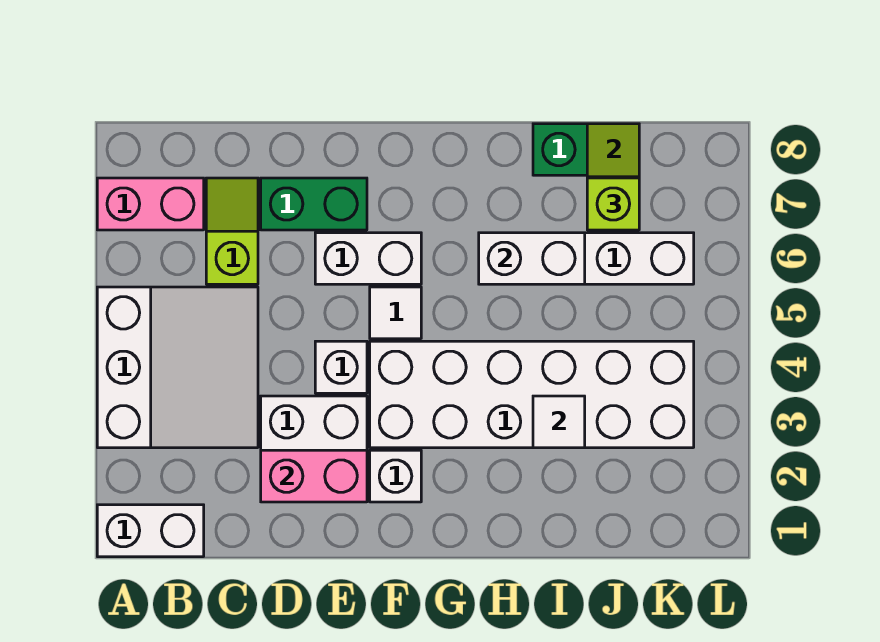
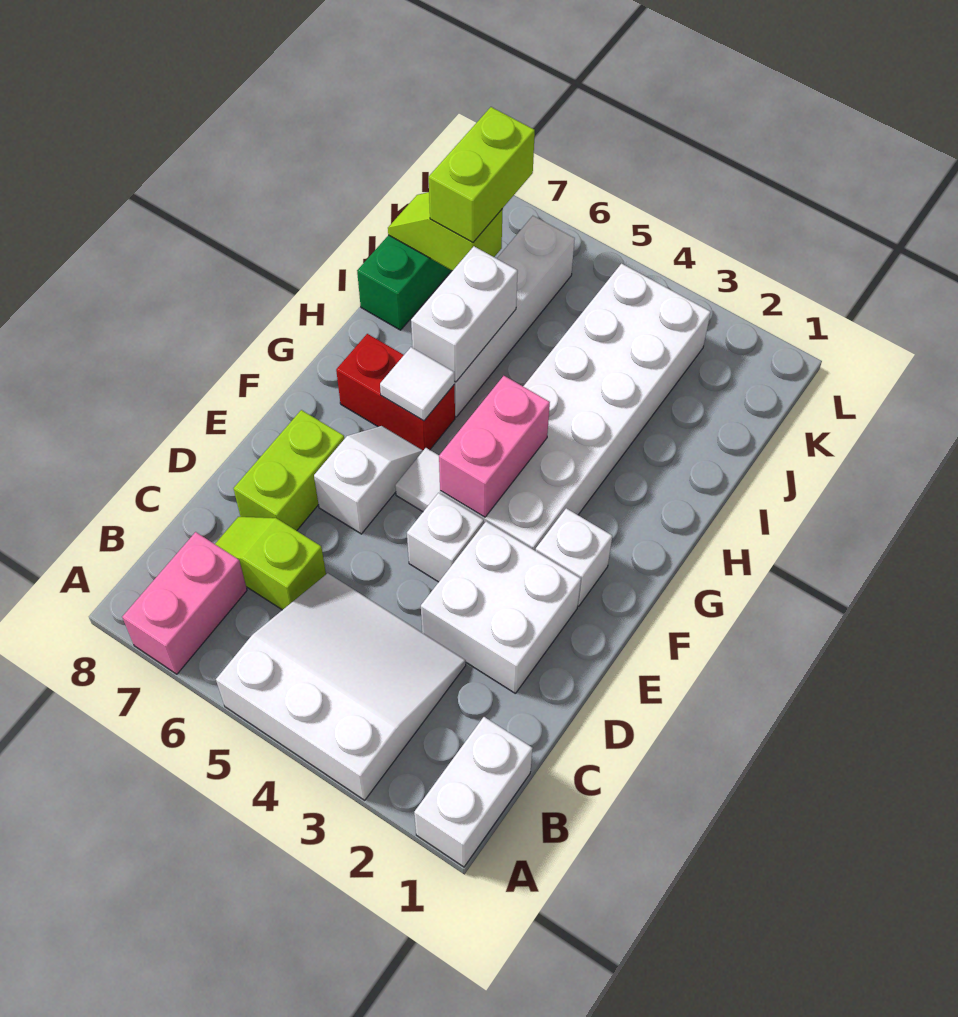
pink brick D2:E2 level 2 -> pink brick F4:G4 level 2
green brick D7:E7 level 1 -> lime brick D7:E7 level 1
white brick E6:F6 level 1 -> white slope E6:F6 level 1 top E
none -> red brick G6:G7 level 1
white tile I3 level 2 -> white tile G6 level 2
lime brick J7 level 3 -> lime brick J7:K7 level 3

